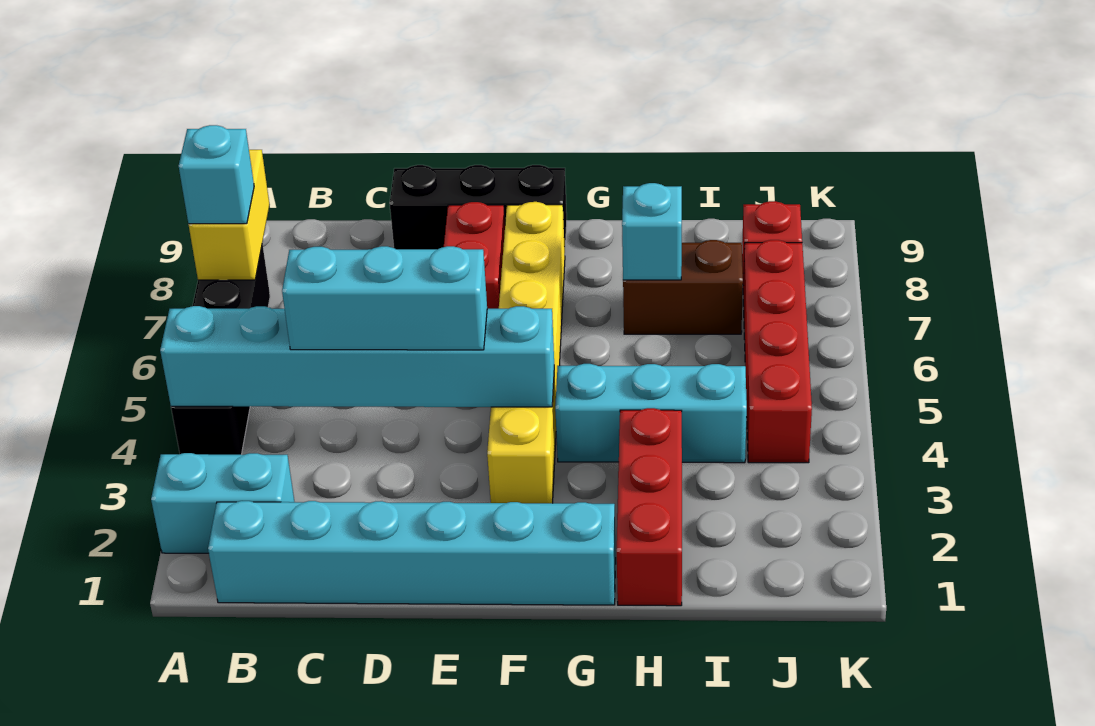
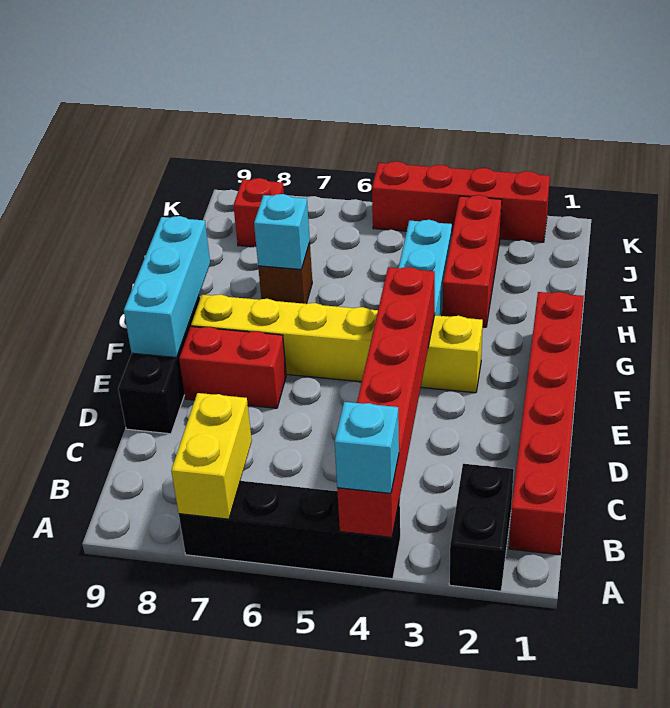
cyan brick A2:B2 level 1 -> black brick A2:B2 level 1
cyan brick A4:F4 level 2 -> red brick A4:F4 level 2
yellow brick A7:A8 level 2 -> yellow brick A7:B7 level 2
cyan brick A7 level 3 -> cyan brick A4 level 3
cyan brick B1:G1 level 1 -> red brick B1:G1 level 1
cyan brick C4:E4 level 3 -> cyan brick E9:G9 level 2
red brick H1:H3 level 1 -> red brick H3:J3 level 1
brown brick H7:I7 level 1 -> brown brick H7 level 1
red brick J4:J7 level 1 -> red brick K2:K5 level 1

